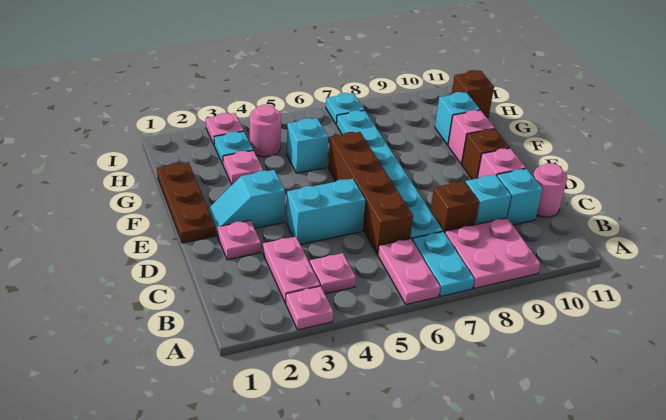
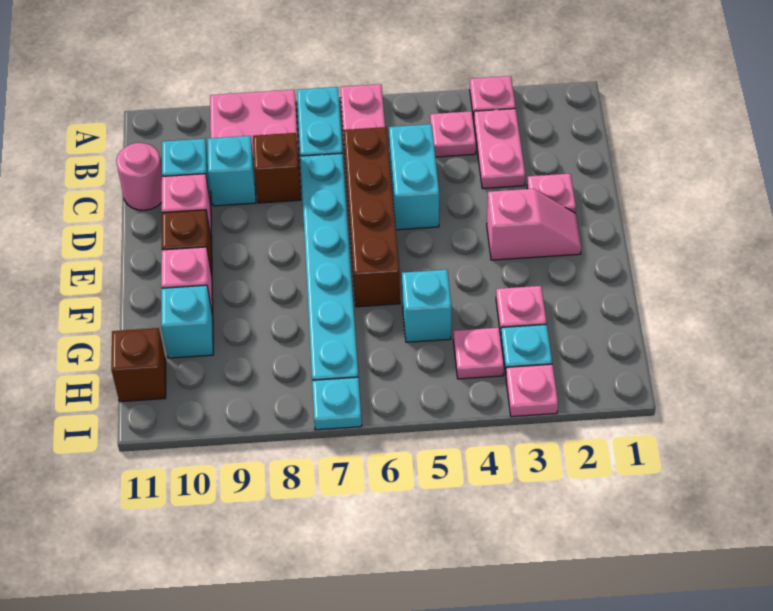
cyan brick D4:D5 level 1 -> cyan brick C5:D5 level 1
brown plate E1:G1 level 1 -> none
cyan slope E2:E3 level 1 top 3 -> pink slope E2:E3 level 1 top 3
pink round brick H4 level 1 -> pink plate H4 level 1

